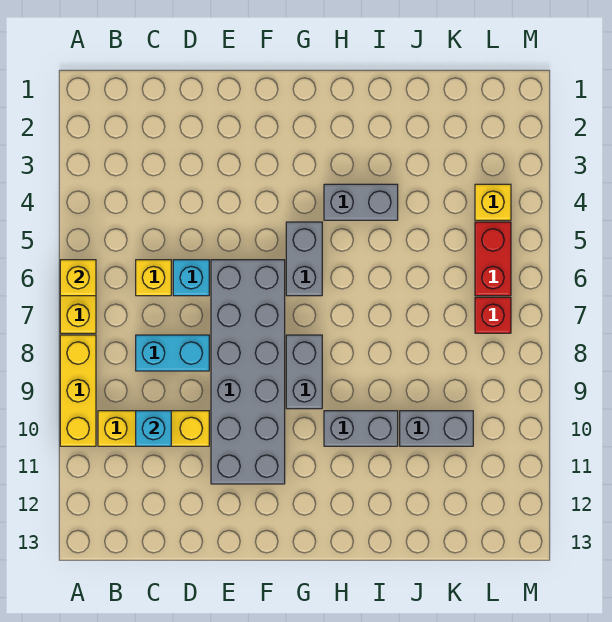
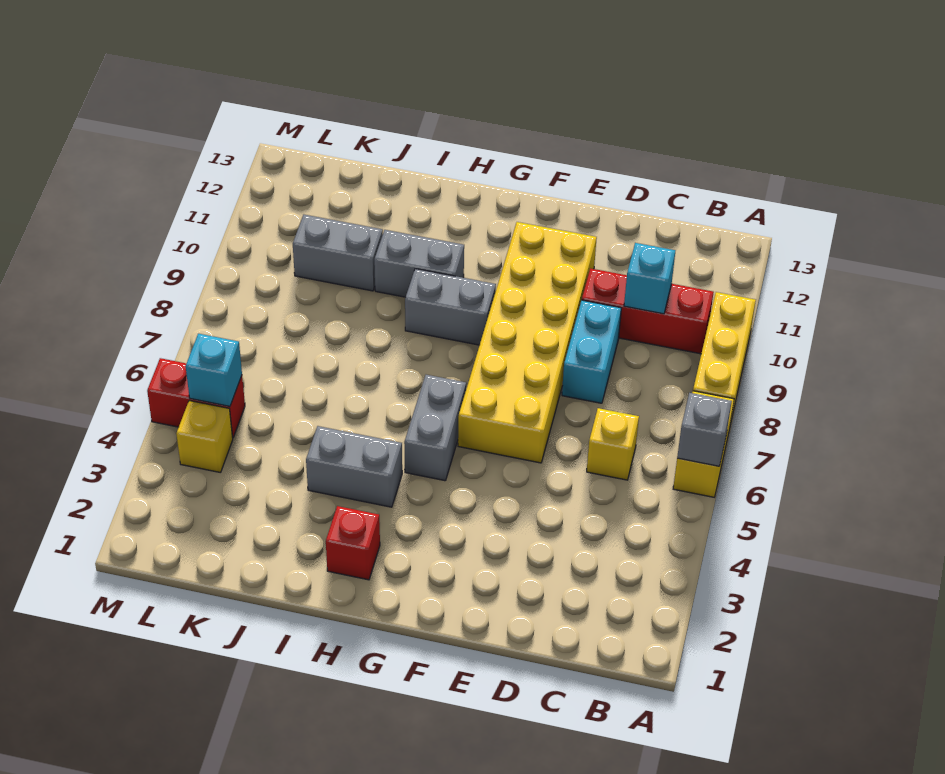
yellow brick A6 level 2 -> grey brick A6 level 2
yellow brick B10:D10 level 1 -> red brick B10:D10 level 1
cyan brick C8:D8 level 1 -> cyan brick D8:D9 level 1
cyan brick D6 level 1 -> cyan brick L5 level 2
grey brick E6:F11 level 1 -> yellow brick E6:F11 level 1
grey brick G8:G9 level 1 -> grey brick G9:H9 level 1
red brick L5:L6 level 1 -> red brick L5:M5 level 1
red brick L7 level 1 -> red brick H2 level 1

